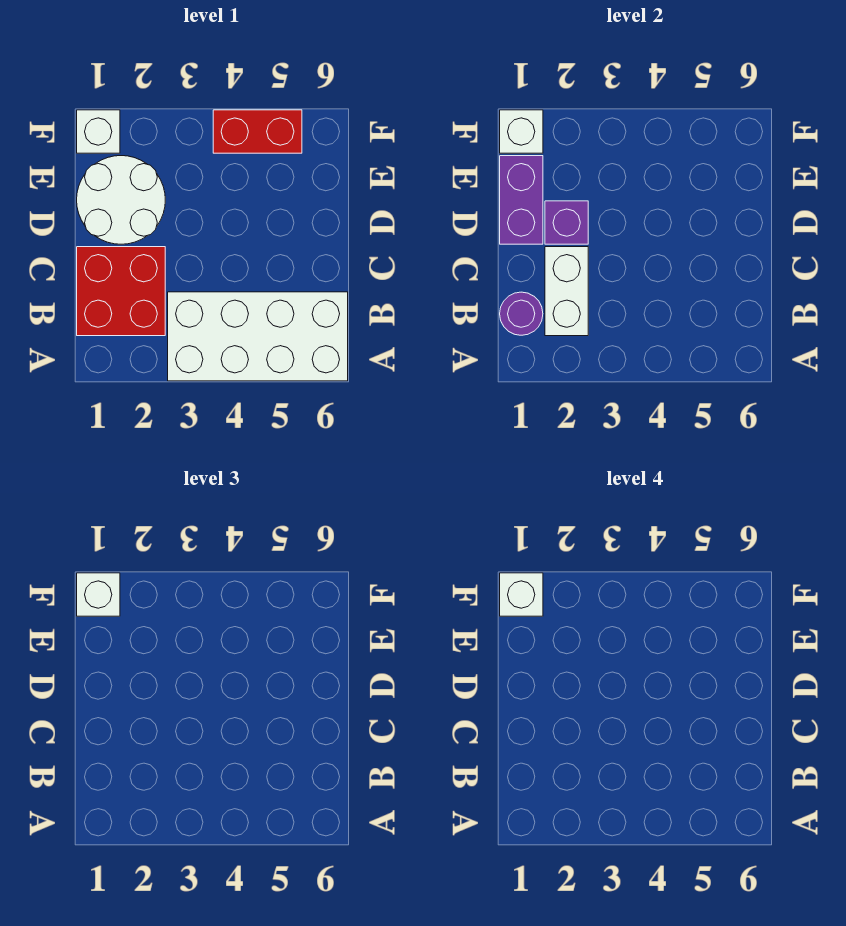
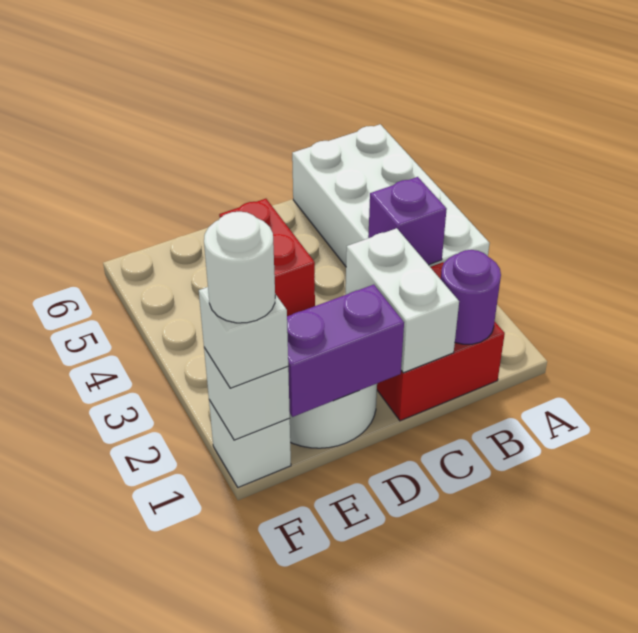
white brick B2:C2 level 2 -> white brick C1:C2 level 2
purple brick D2 level 2 -> purple brick B3 level 2
white brick F1 level 4 -> white round brick F1 level 4
red brick F4:F5 level 1 -> red brick D4:D5 level 1

